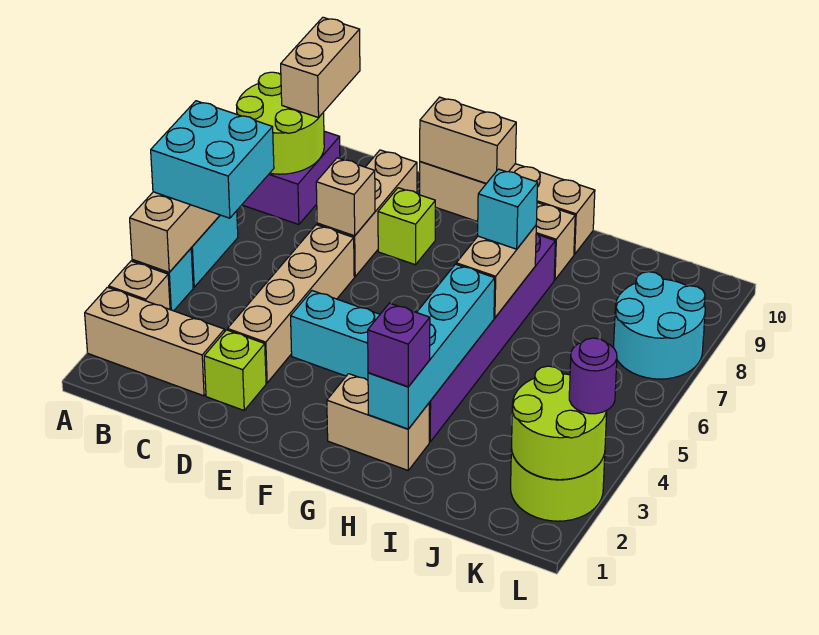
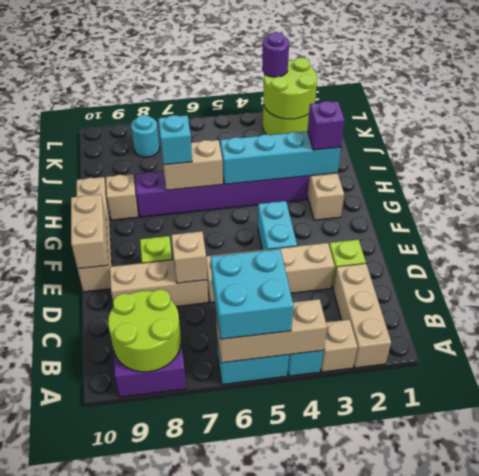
tan brick B9:B10 level 3 -> none
cyan round brick K7:L8 level 1 -> cyan round brick K8 level 1

